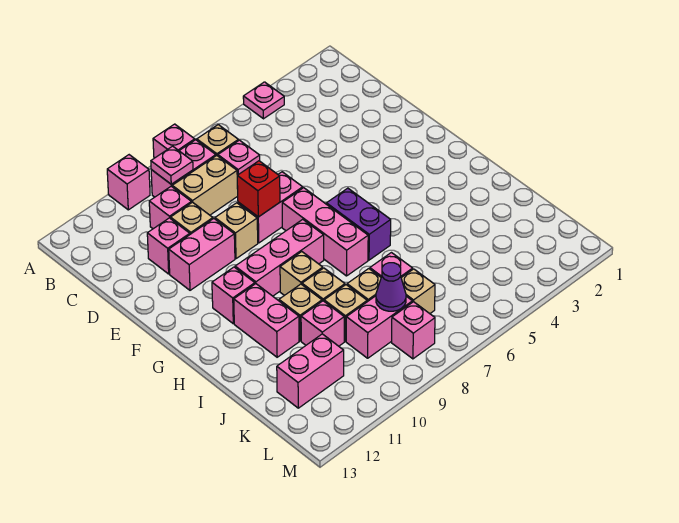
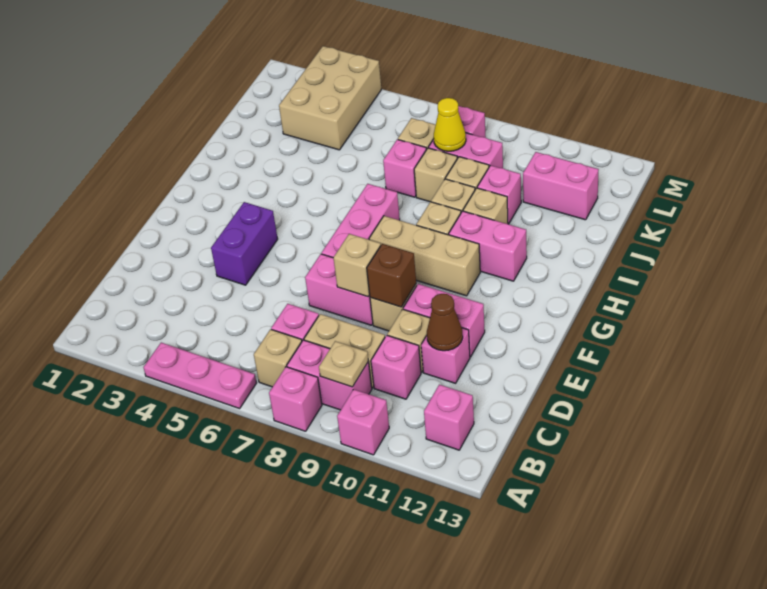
pink plate A4 level 1 -> pink plate A4:A6 level 1
pink plate B9 level 2 -> tan plate B9 level 2
none -> brown cone D11 level 2
red brick E8 level 2 -> tan brick E8 level 2
none -> brown brick E9 level 2
purple brick G6:H6 level 1 -> purple brick E4:F4 level 1
pink brick G8:G10 level 1 -> tan brick G8:G10 level 1
pink brick G11 level 1 -> pink brick B12 level 1
pink brick H11:I11 level 1 -> pink brick H10:H11 level 1
none -> tan brick K3:M4 level 1
purple cone K8 level 2 -> yellow cone K8 level 2

